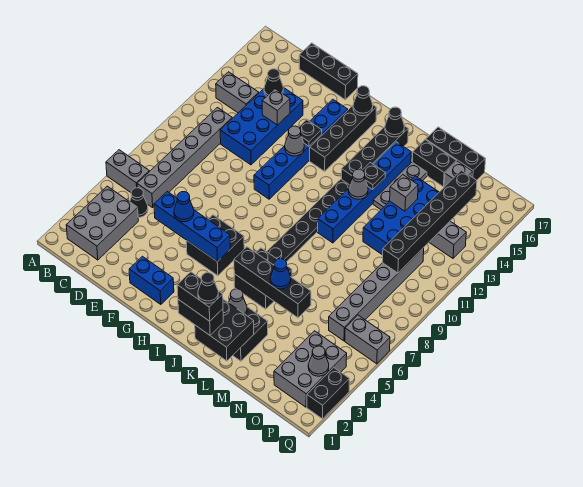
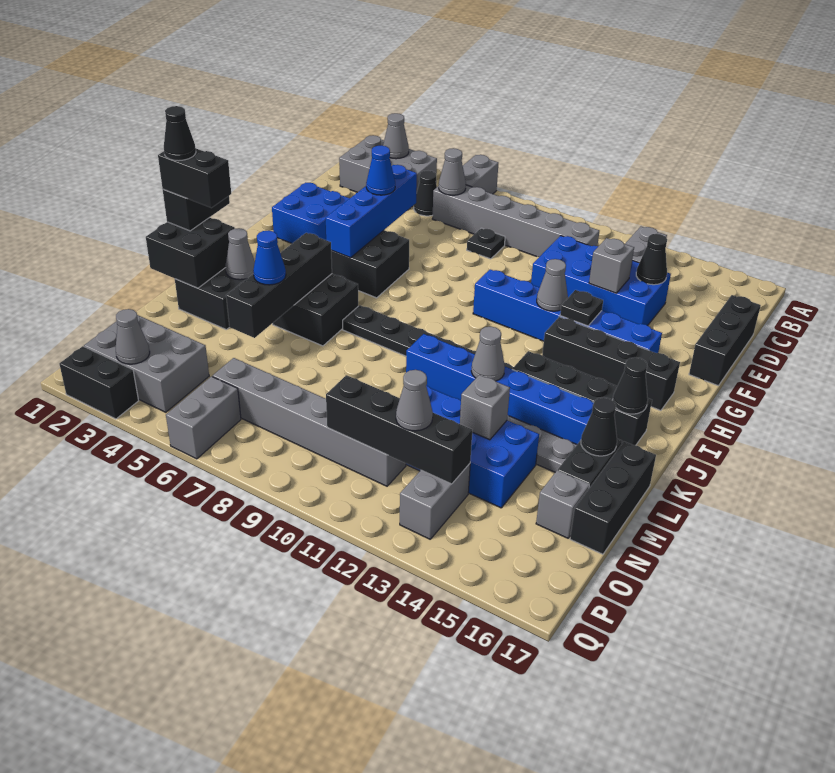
none -> grey cone B3 level 2
none -> grey cone C6 level 2
blue brick F2:G2 level 1 -> blue brick F2:G3 level 1
black cone H16 level 2 -> black cone L16 level 2
black brick J1:K1 level 4 -> black brick K1:K2 level 4
black plate K13 level 2 -> black plate D8 level 1
black brick O10:O15 level 2 -> black brick O10:O13 level 2
none -> grey cone O12 level 3

